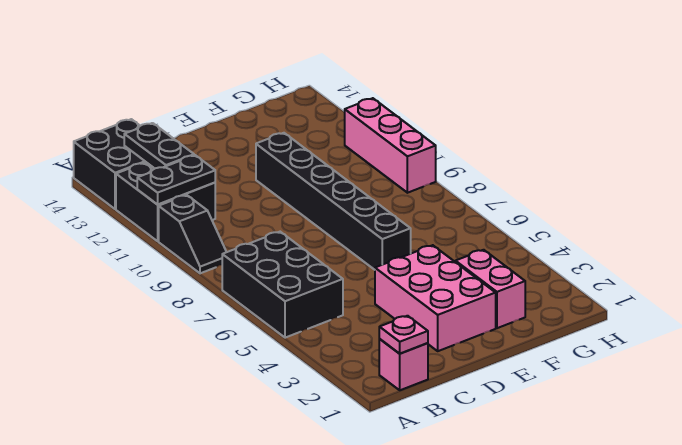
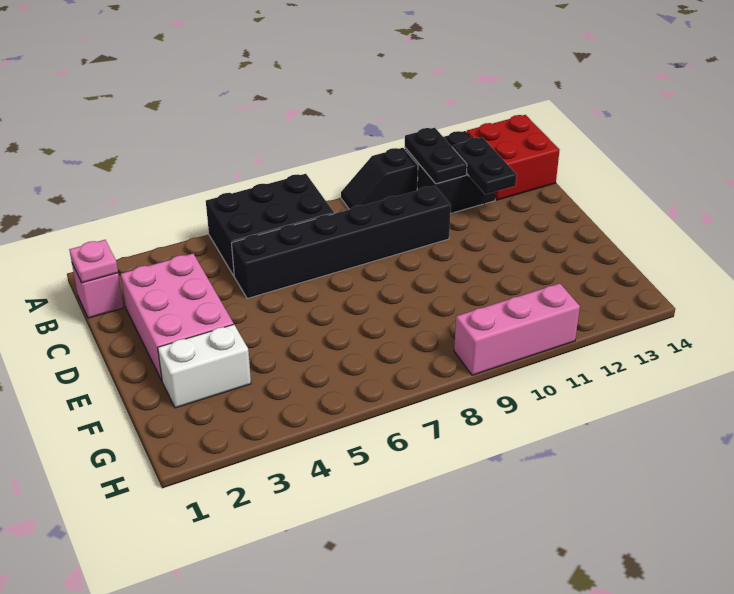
black brick A13:B14 level 1 -> red brick A13:B14 level 1
black plate B12:B13 level 2 -> black plate B12:C12 level 2
pink brick D2:E4 level 1 -> pink brick C2:E3 level 1
black brick E6:E11 level 1 -> black brick C5:C10 level 1
pink brick F2:F3 level 1 -> white brick F2:F3 level 1

